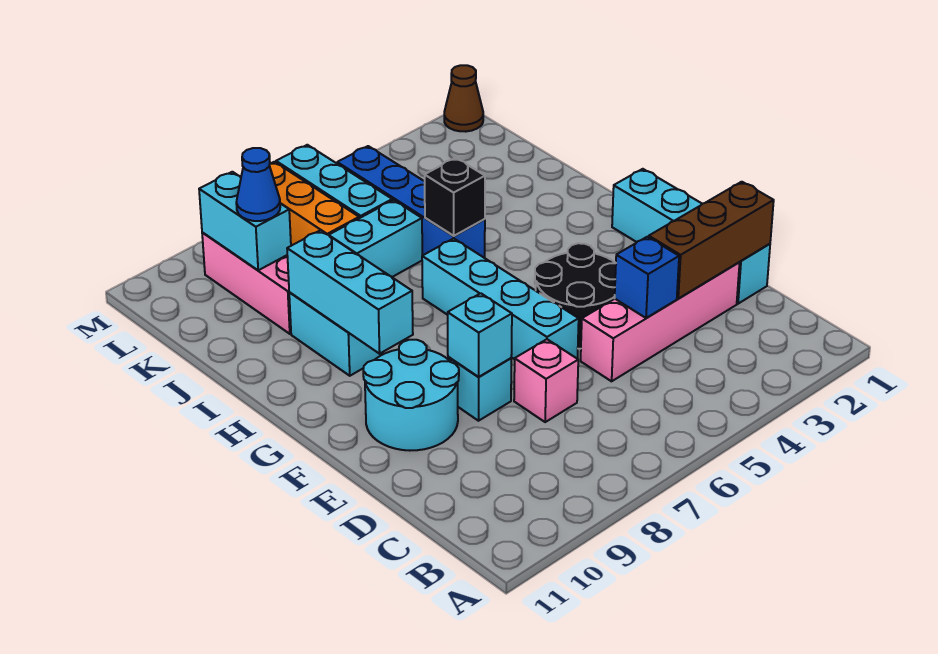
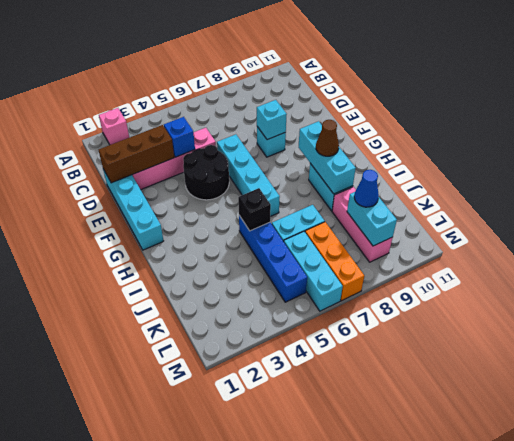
pink brick D7 level 1 -> pink brick A2 level 1
cyan round brick E9:F10 level 1 -> none
brown cone M1 level 1 -> brown cone H9 level 3

